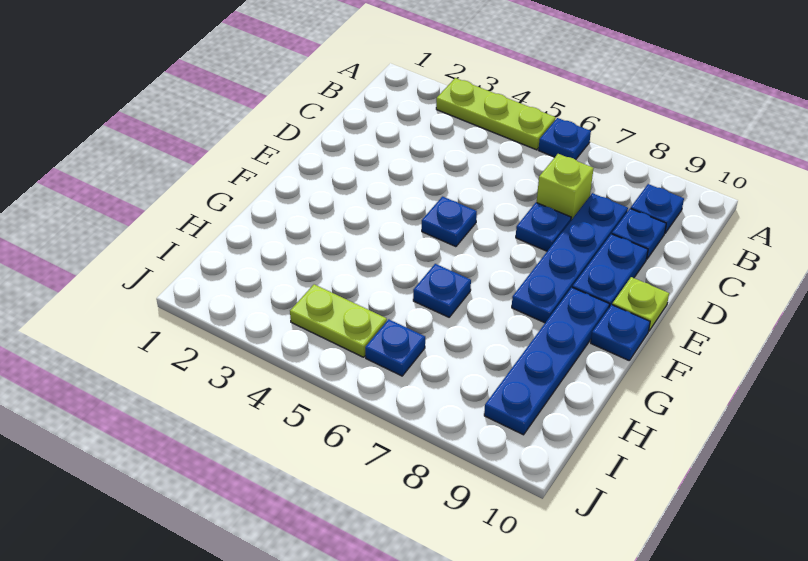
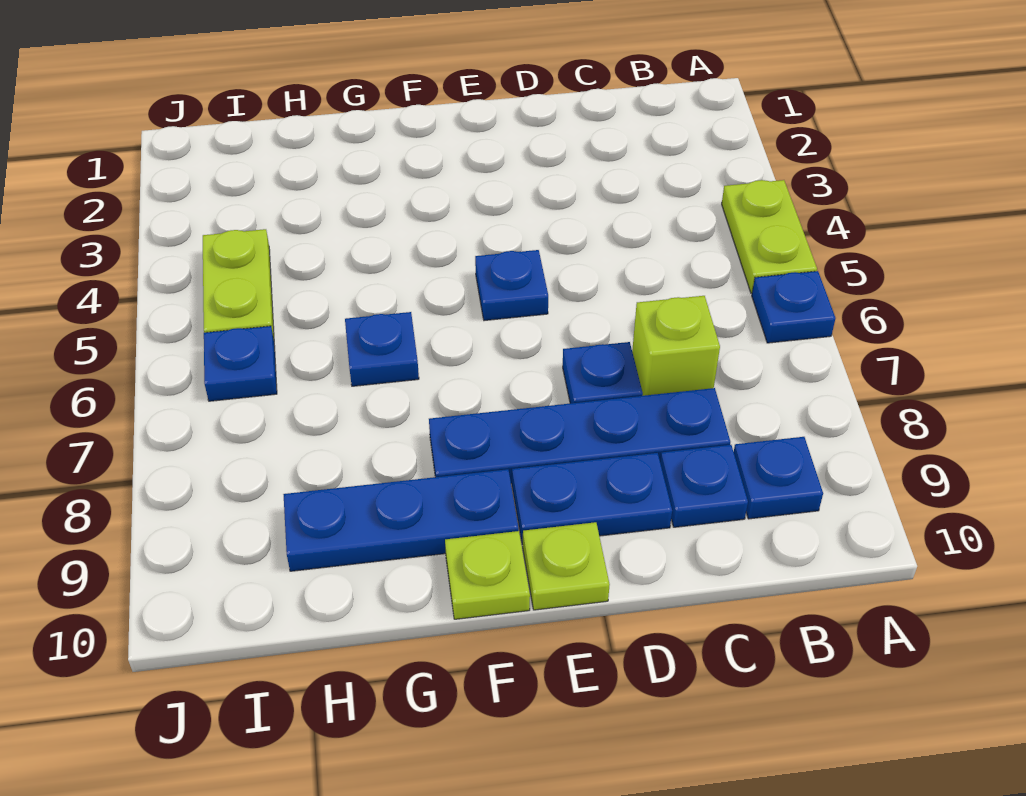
lime plate A3:A5 level 1 -> lime plate A4:A5 level 1
blue plate F9:I9 level 1 -> blue plate F9:H9 level 1
blue plate F10 level 1 -> lime plate F10 level 1

